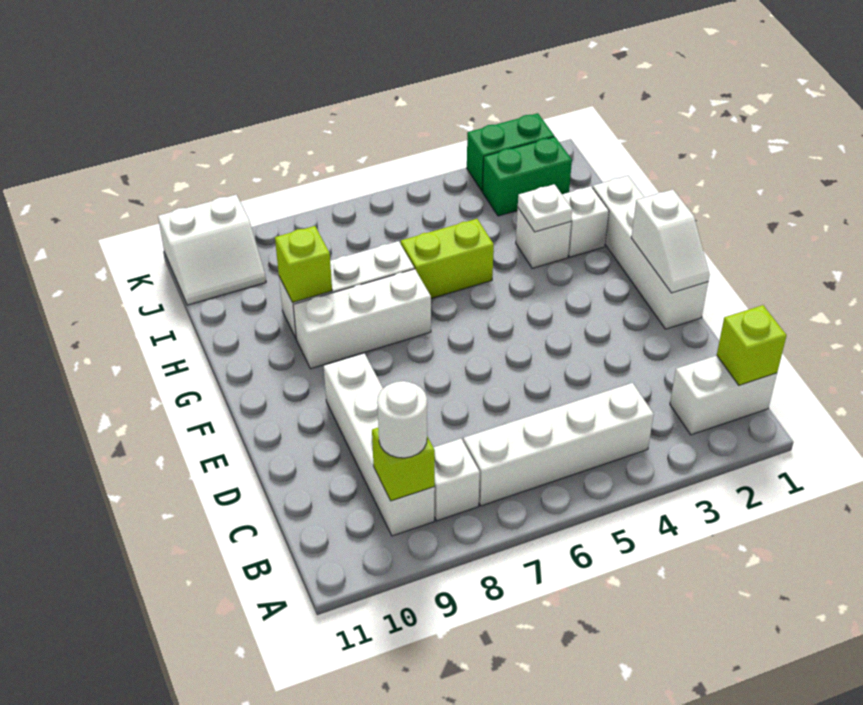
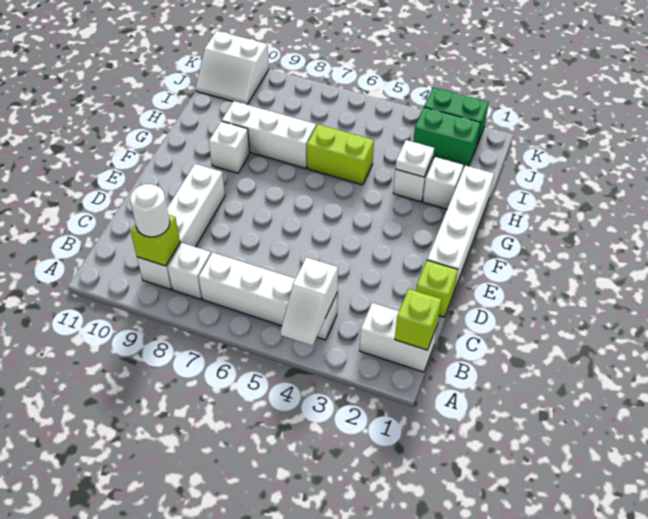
white slope E1:F1 level 2 top F -> white slope A4:B4 level 2 top B
white brick G7:G9 level 1 -> white brick G9 level 1
lime brick H9 level 2 -> lime brick D1 level 1

